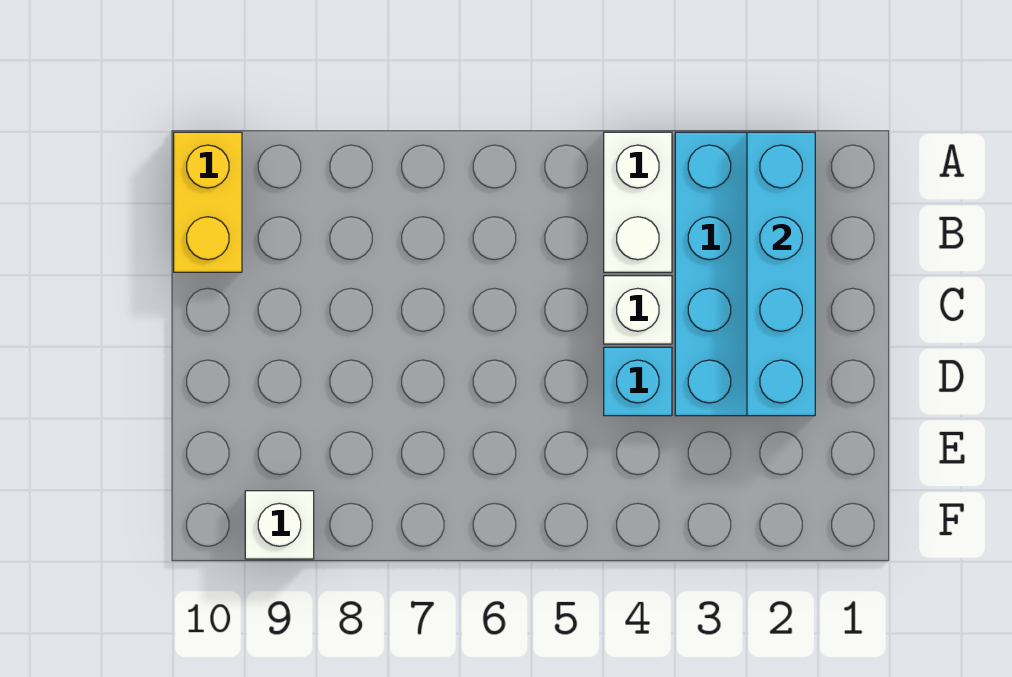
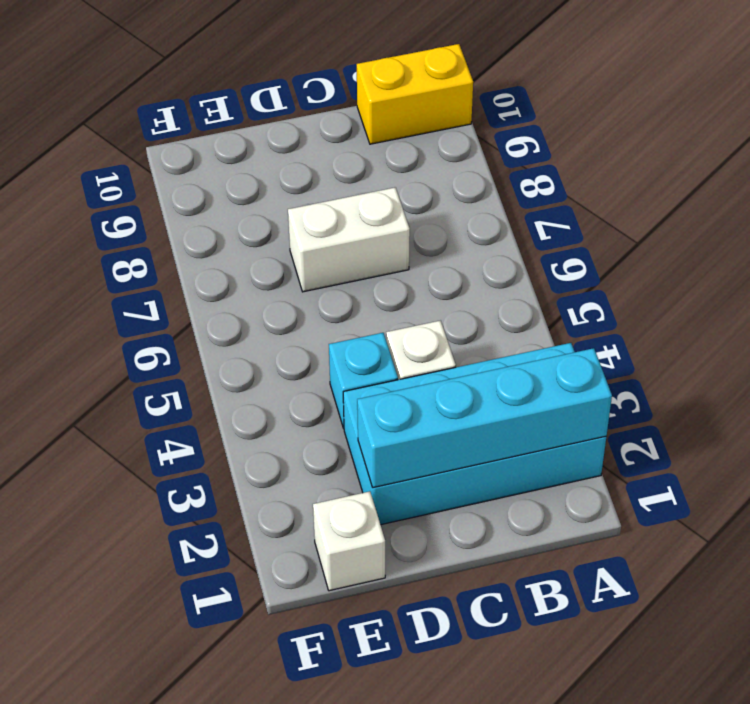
white brick A4:B4 level 1 -> white brick C7:D7 level 1
white brick F9 level 1 -> white brick E1 level 1

